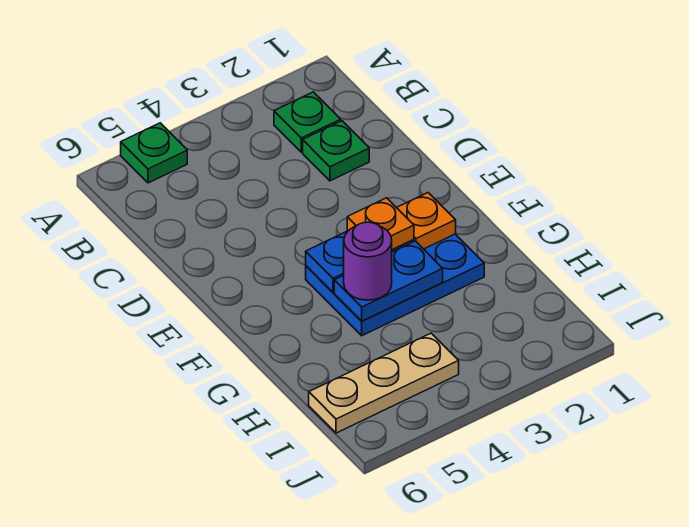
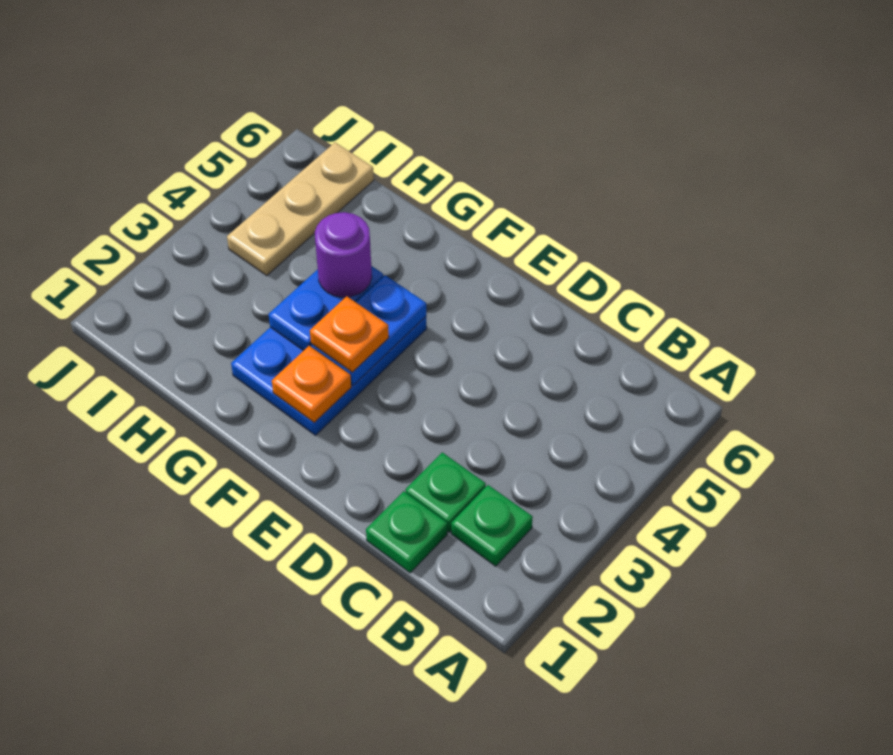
green plate A5 level 1 -> green plate C1 level 1

